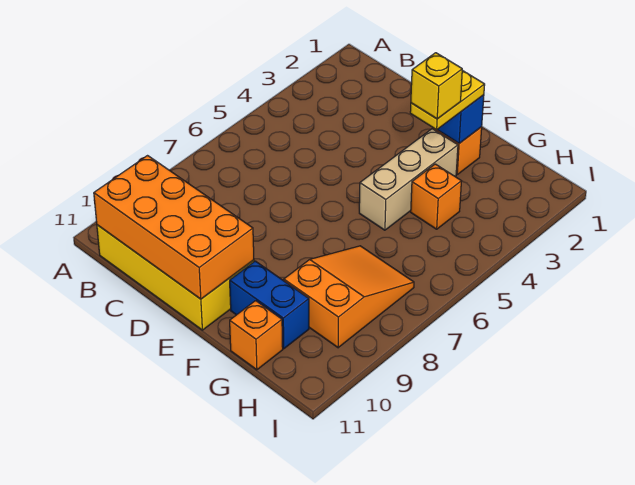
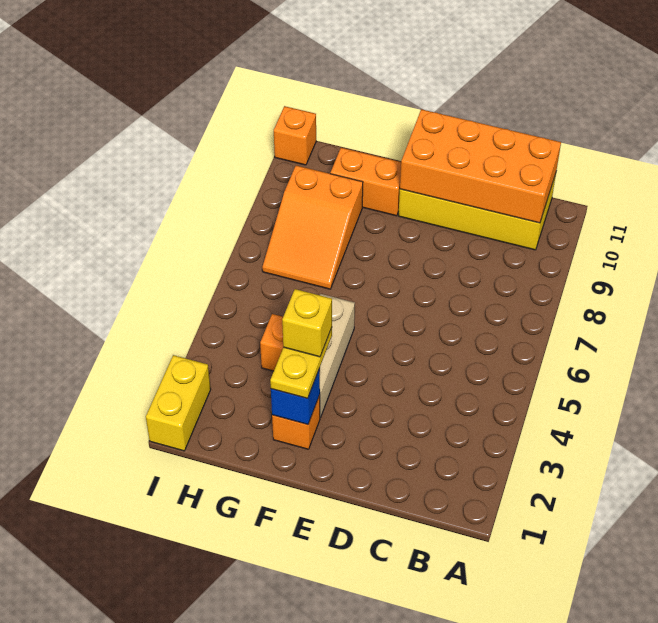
blue brick F10:G10 level 1 -> orange brick F10:G10 level 1
orange brick G11 level 1 -> orange brick I11 level 1
none -> yellow brick I1:I2 level 1

